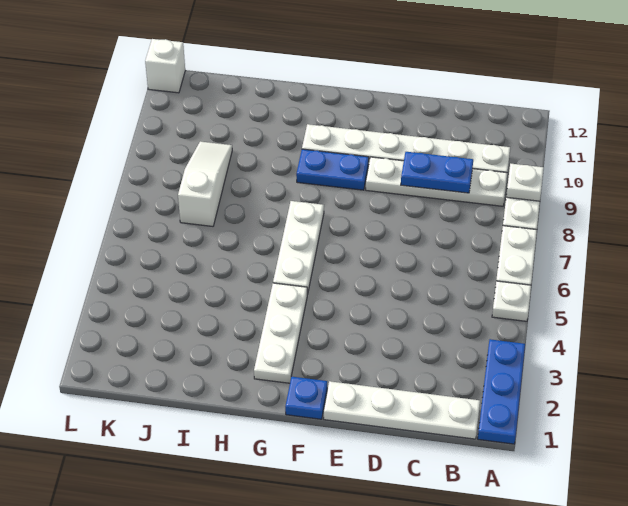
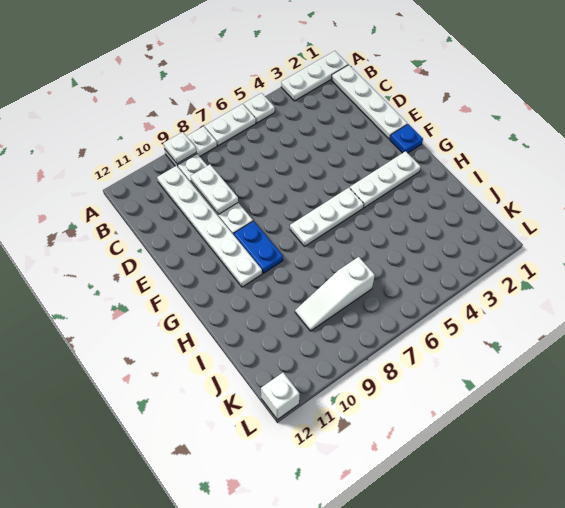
blue plate A1:A3 level 1 -> white plate A1:A3 level 1
blue plate C9:D9 level 2 -> white plate C9:D9 level 2

